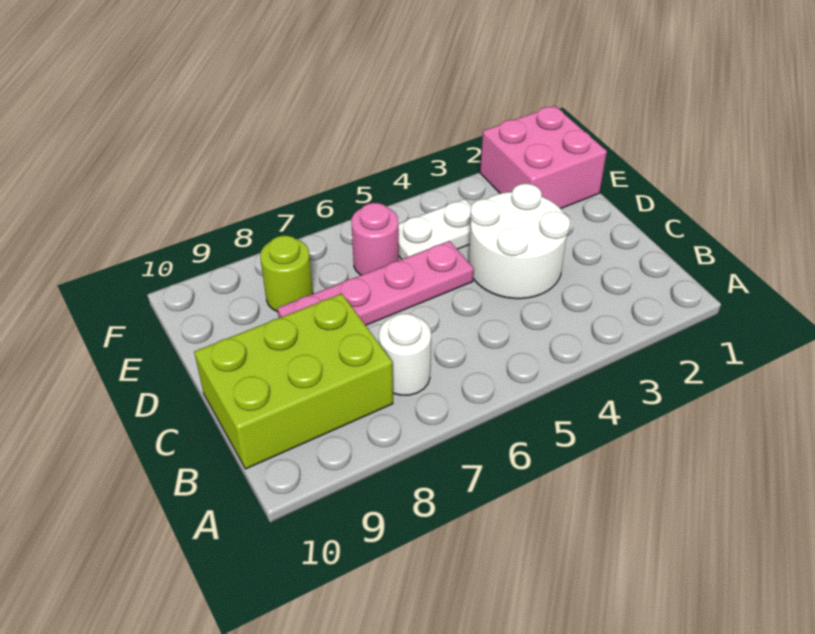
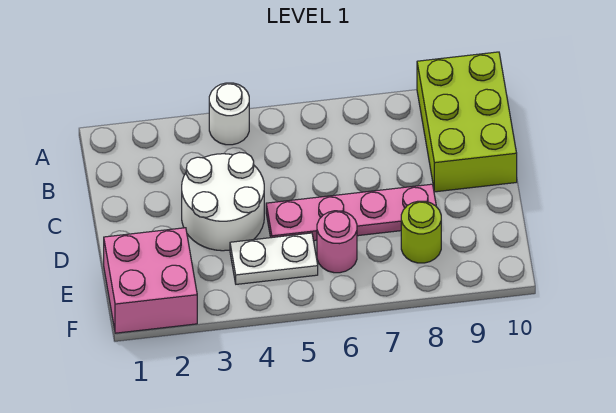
white round brick B7 level 1 -> white round brick A4 level 1
lime brick B8:C10 level 1 -> lime brick A9:C10 level 1

